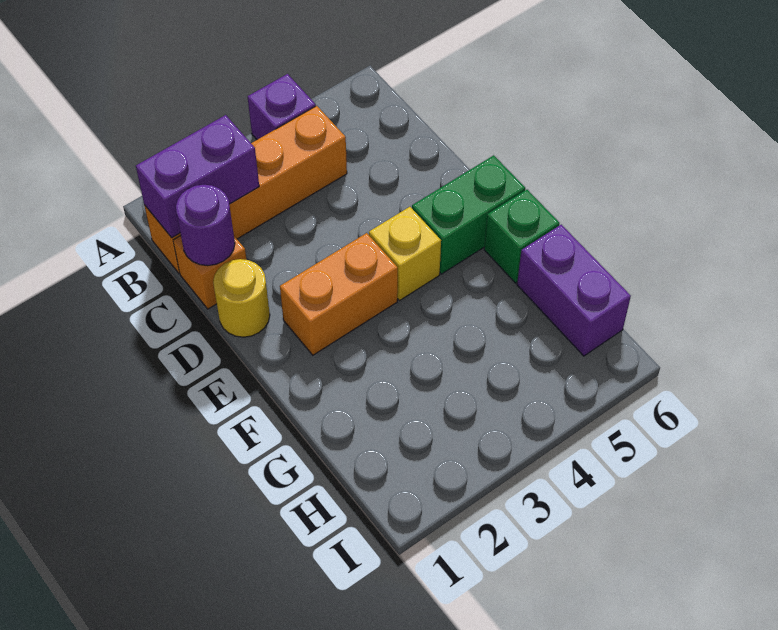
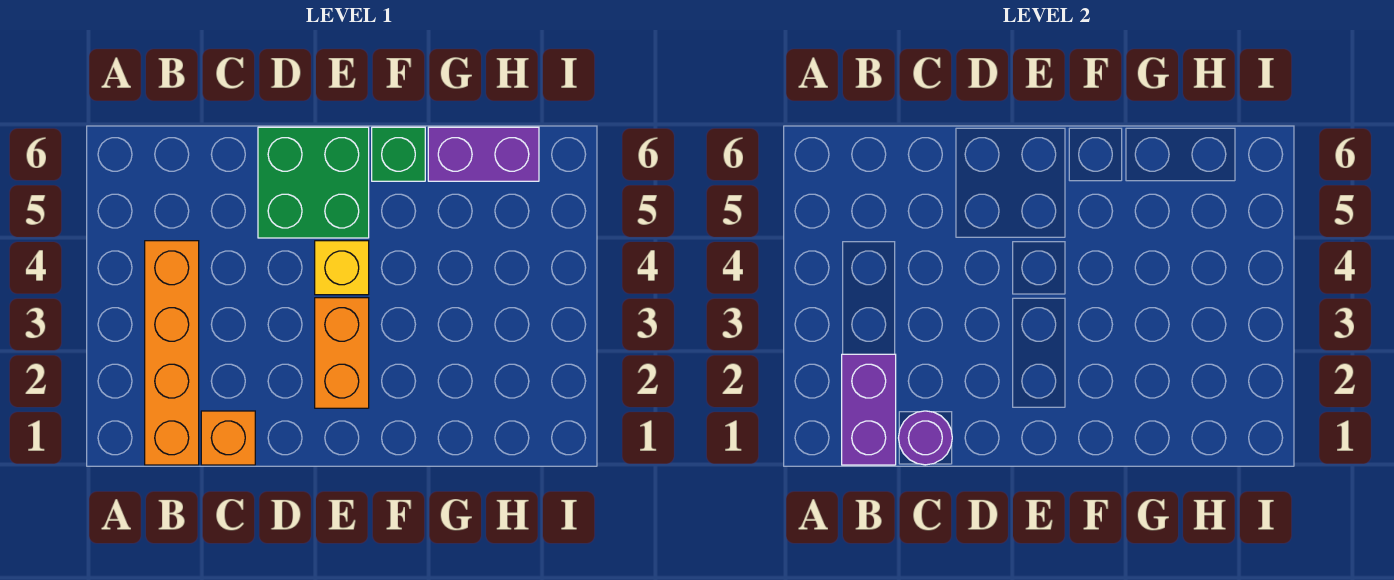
purple brick A4 level 1 -> none
yellow round brick D1 level 1 -> none
green brick E5:E6 level 1 -> green brick D5:E6 level 1

